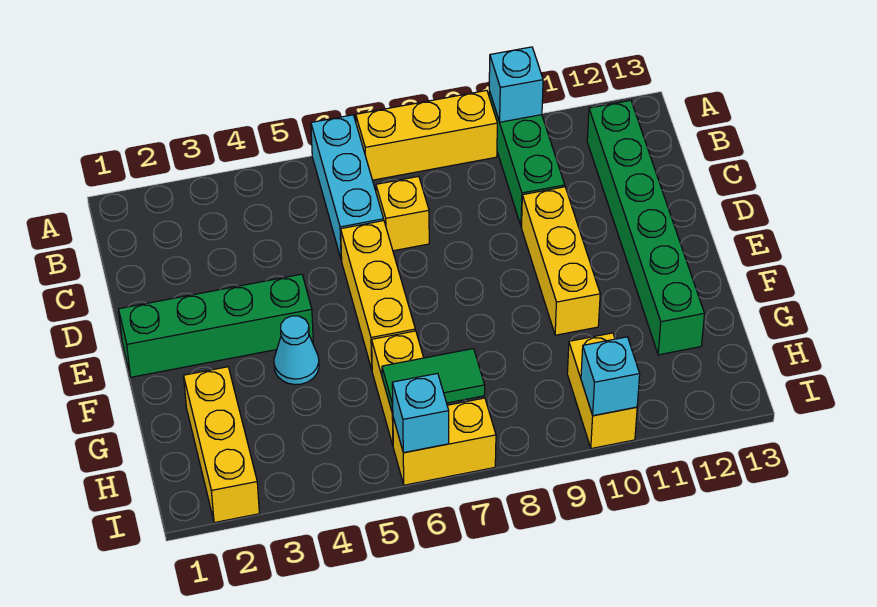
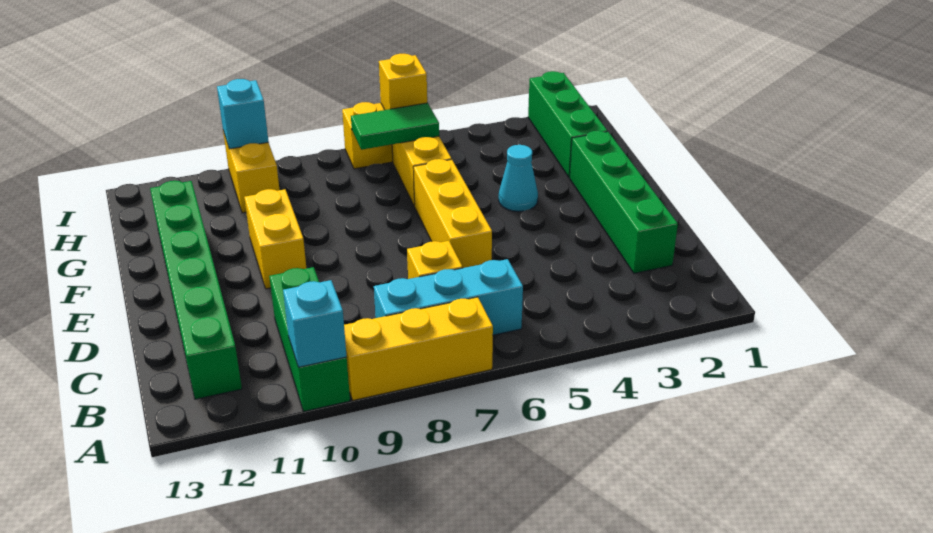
cyan brick A6:C6 level 1 -> cyan brick B6:B8 level 1
yellow brick D10:F10 level 1 -> yellow brick E10:F10 level 1
green brick E1:E4 level 1 -> green brick C2:F2 level 1
yellow brick G2:I2 level 1 -> green brick G2:I2 level 1
cyan brick I6 level 2 -> yellow brick I6 level 2

